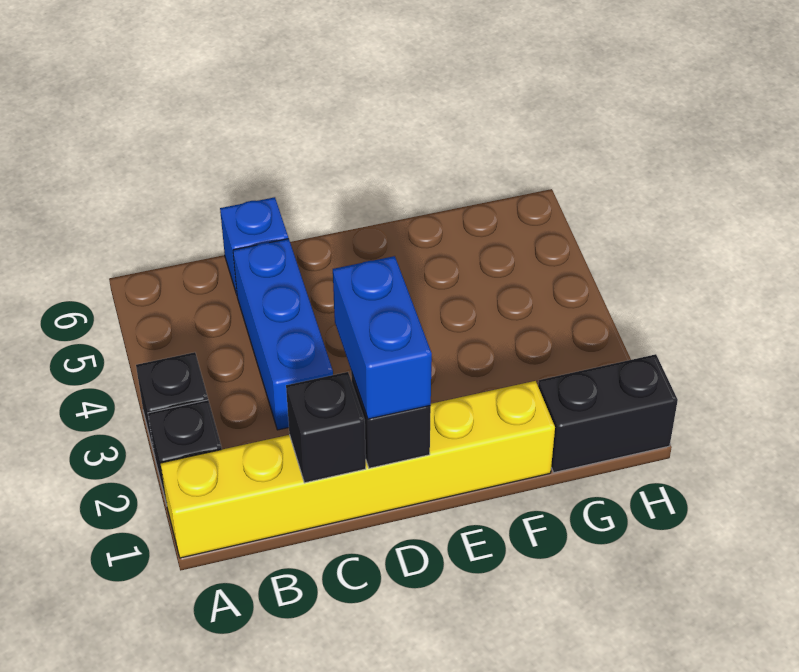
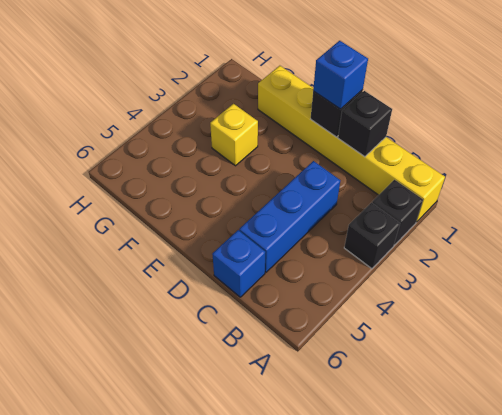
blue brick D1:D2 level 3 -> blue brick D1 level 3
none -> yellow brick F3 level 1
black brick G1:H1 level 1 -> none

